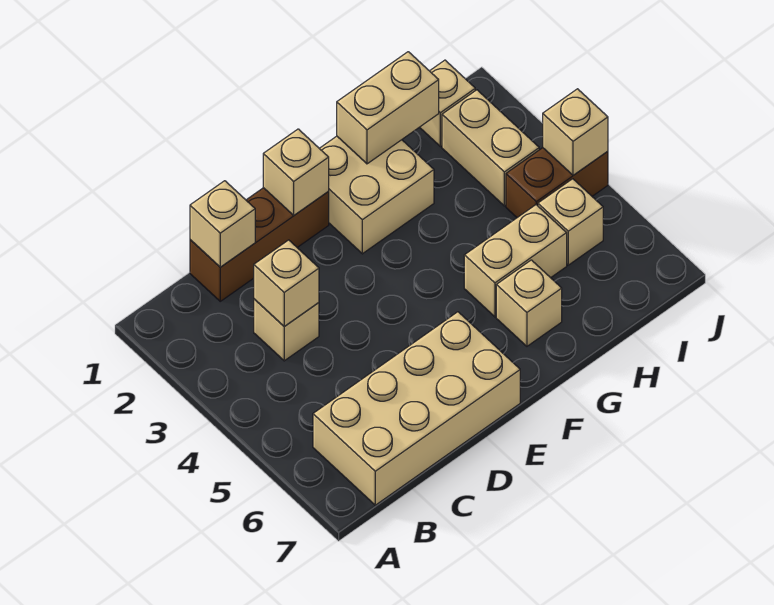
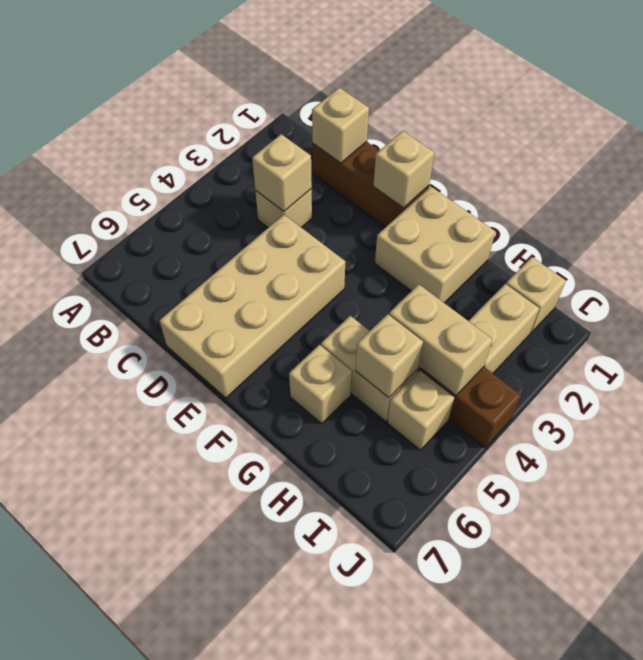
tan brick B6:E7 level 1 -> tan brick D4:E7 level 1
tan brick G1:H1 level 2 -> tan brick H4:I4 level 2
tan brick J4 level 2 -> tan brick H5 level 2

